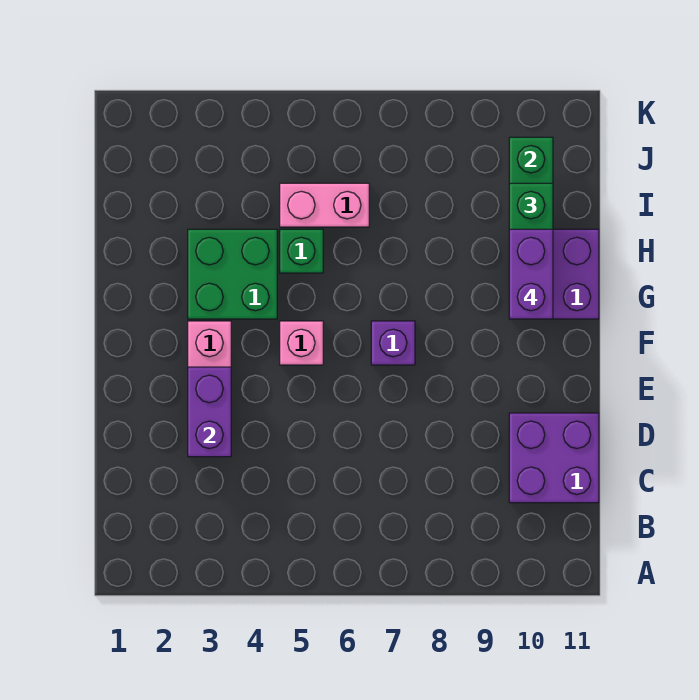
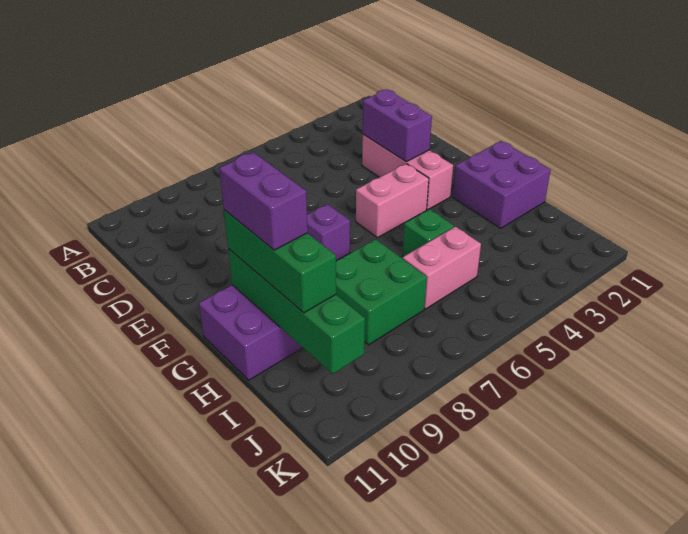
purple brick C10:D11 level 1 -> purple brick G1:H2 level 1
pink brick F5 level 1 -> pink brick F4:F5 level 1
green brick G3:H4 level 1 -> green brick H7:I8 level 1

